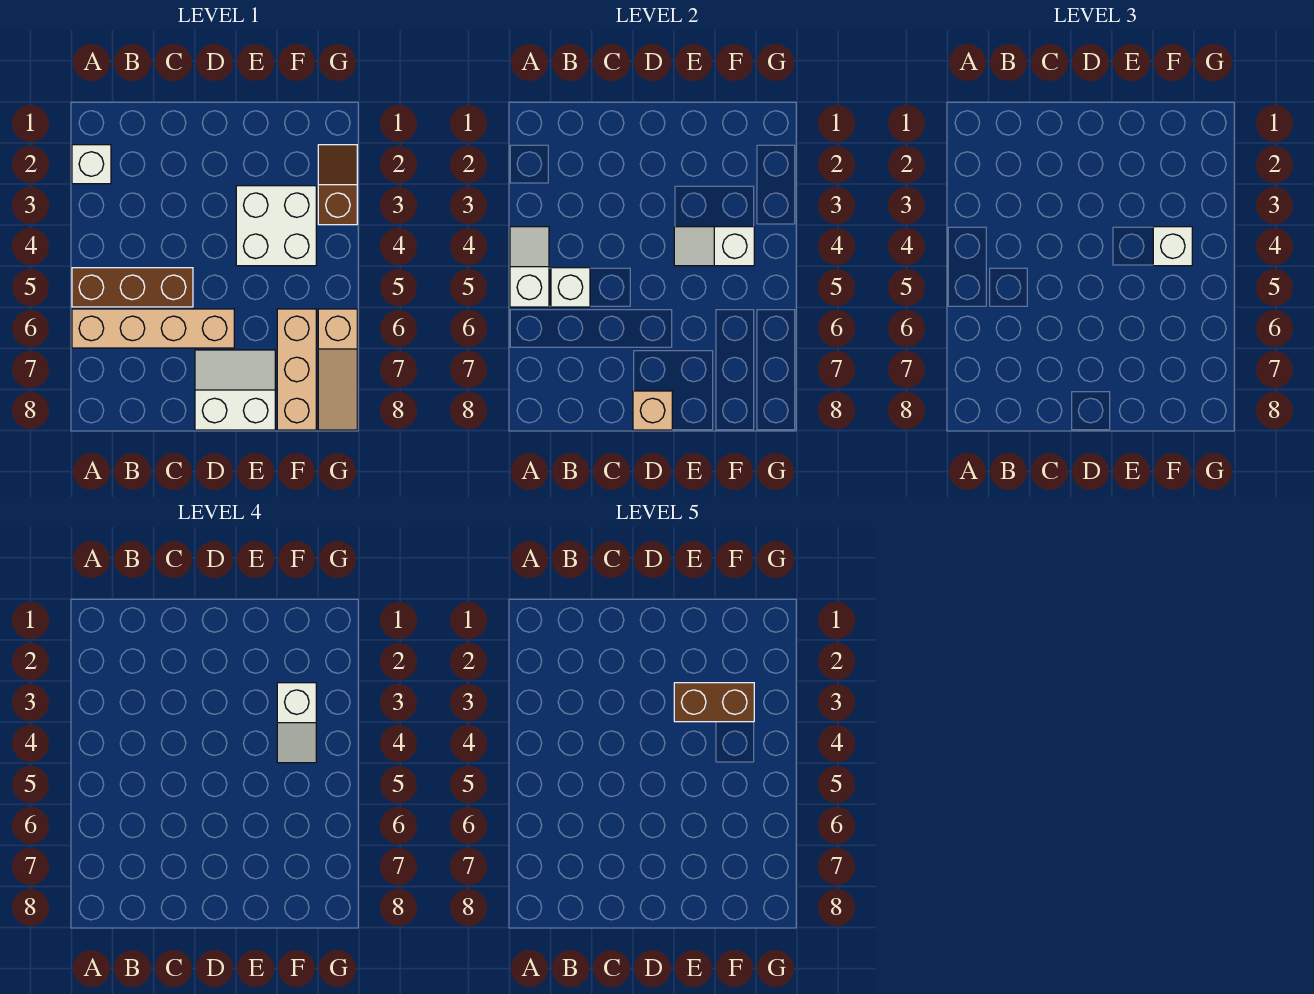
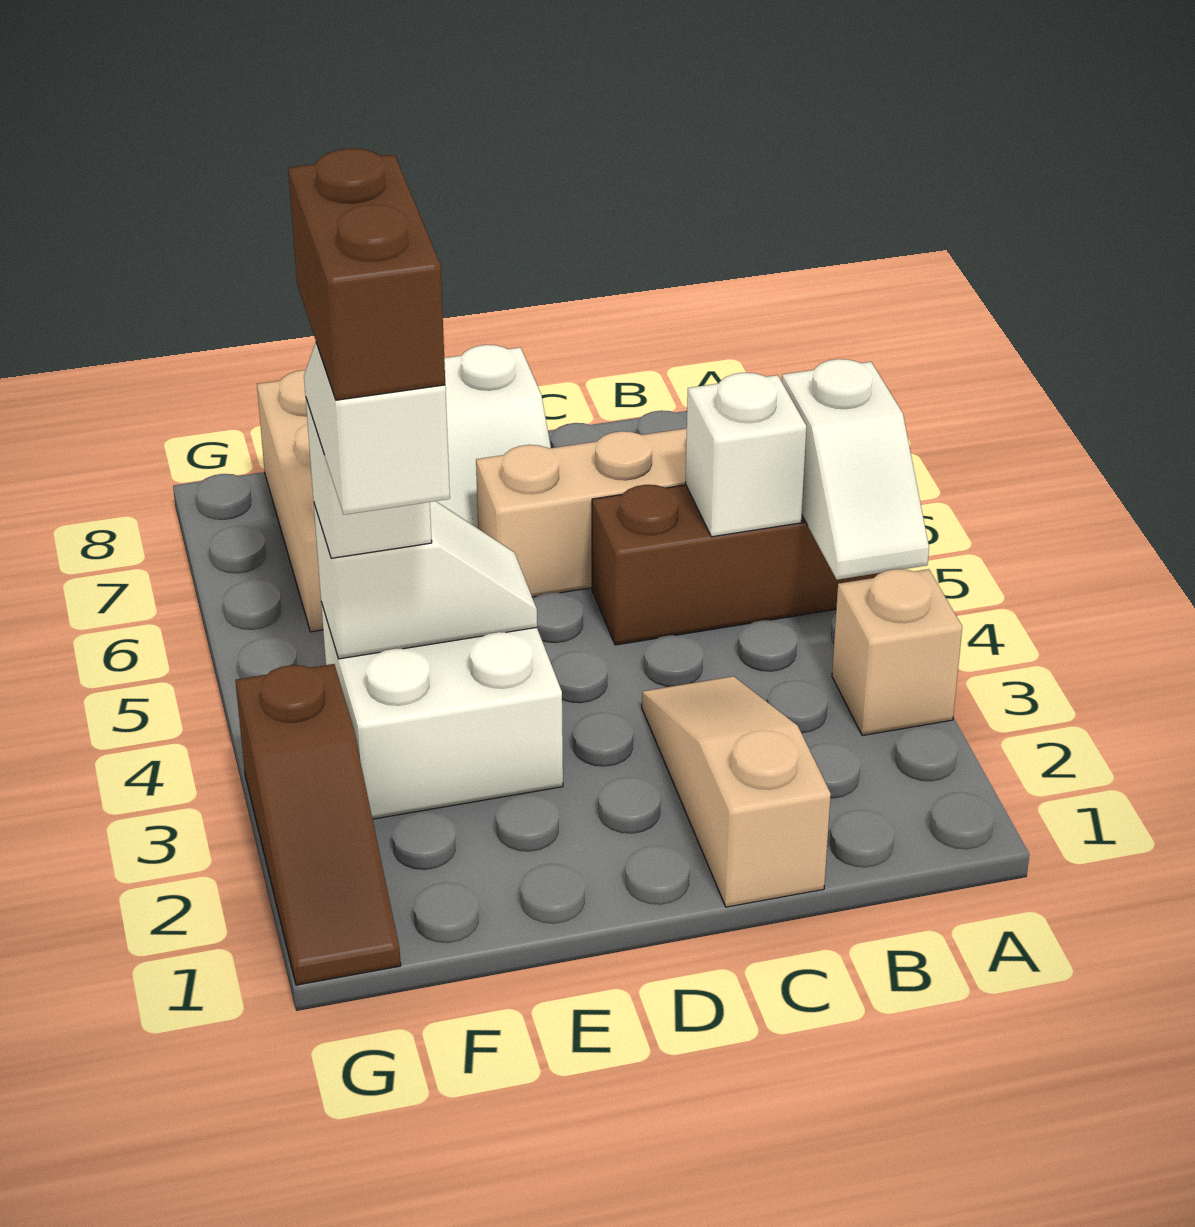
white brick A2 level 1 -> none
tan brick D8 level 2 -> tan brick A3 level 1
brown brick E3:F3 level 5 -> brown brick F3:F4 level 5
brown slope G2:G3 level 1 top 3 -> brown slope G1:G3 level 1 top 3
tan slope G6:G8 level 1 top 6 -> tan slope C1:C3 level 1 top 1

